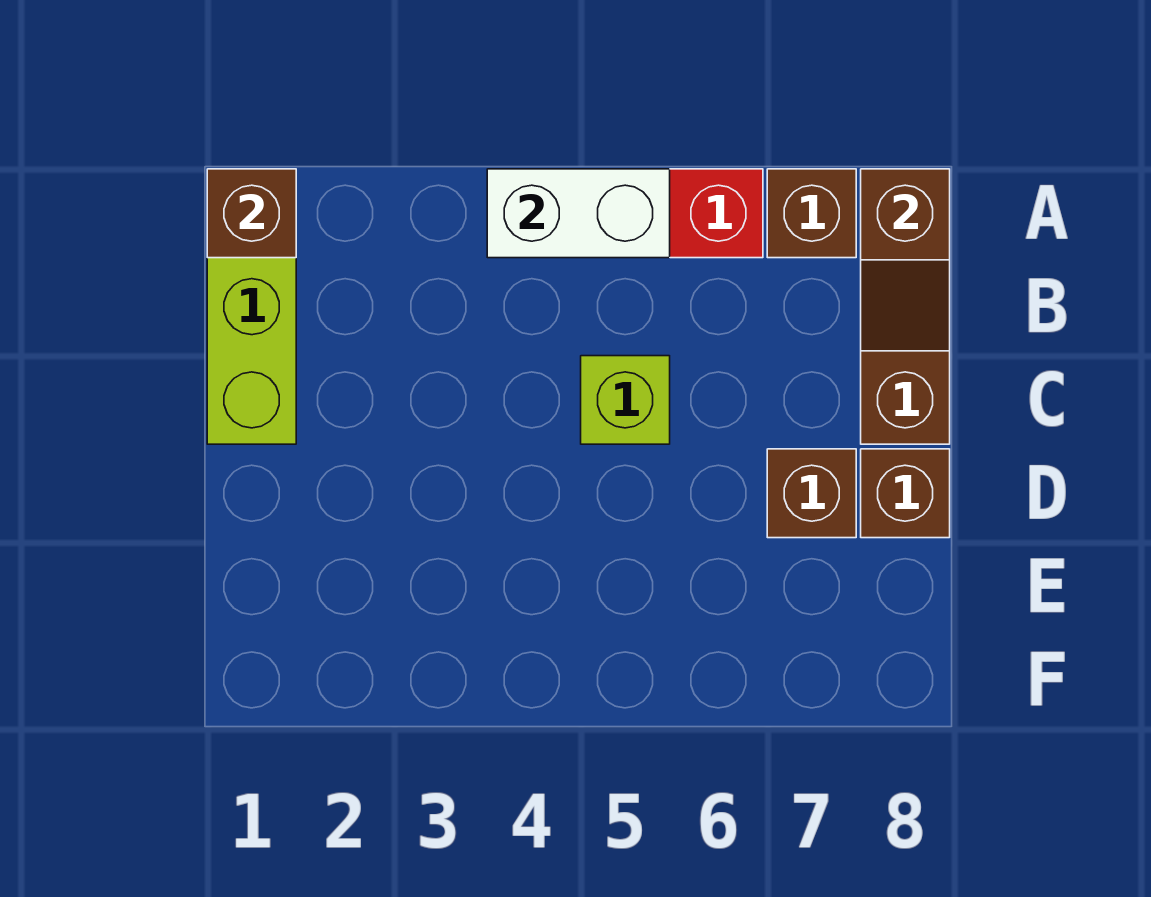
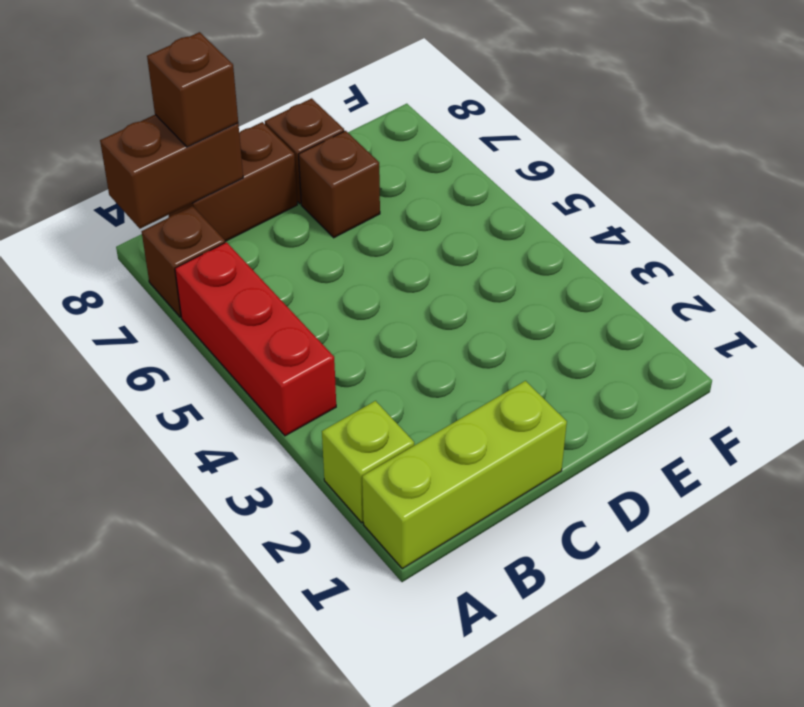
brown brick A1 level 2 -> brown brick B8 level 3
white brick A4:A5 level 2 -> none
brown slope A8:B8 level 2 top A -> brown brick A8:B8 level 2
lime brick C5 level 1 -> lime brick A2 level 1

